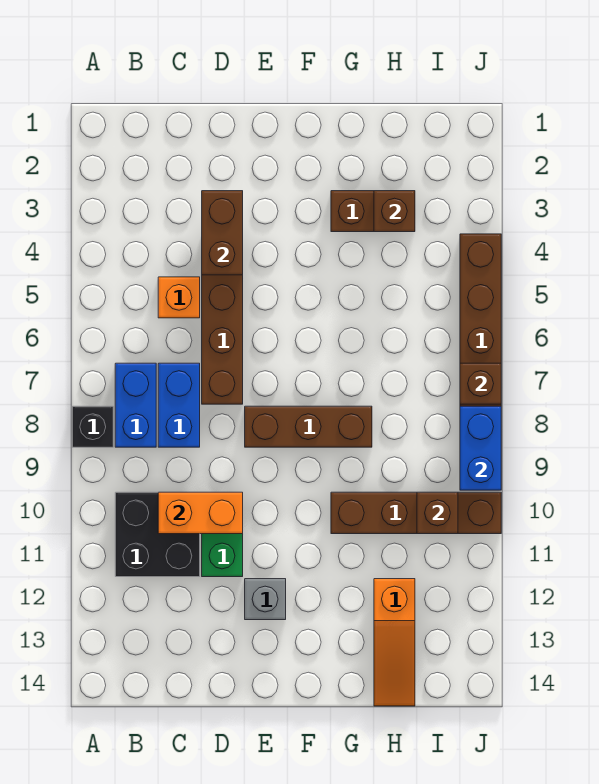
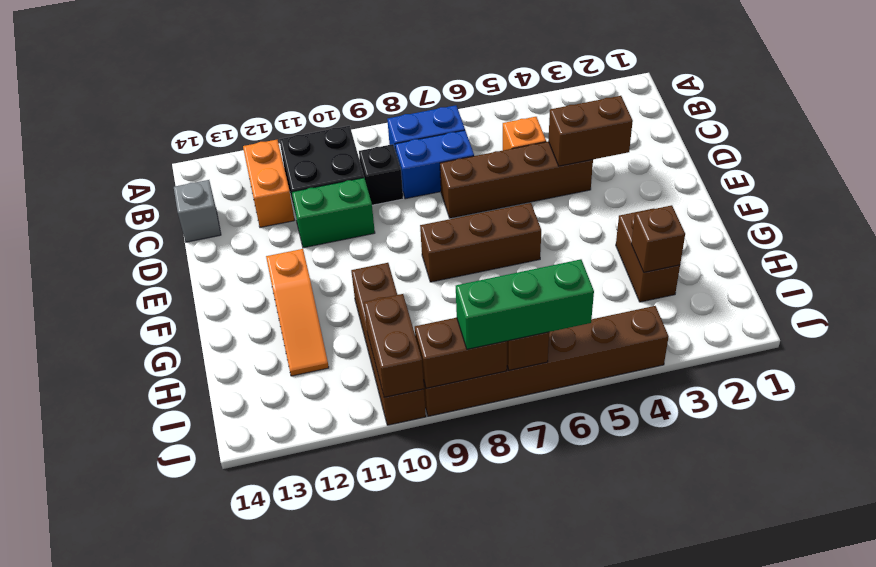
black brick A8 level 1 -> black brick C9 level 1
orange brick C10:D10 level 2 -> orange brick B12:C12 level 1
brown brick E8:G8 level 1 -> brown brick F6:F8 level 1
grey brick E12 level 1 -> grey brick C14 level 1
orange slope H12:H14 level 1 top 12 -> orange slope F12:H12 level 1 top F
brown brick I10 level 2 -> brown brick I10:J10 level 2
none -> green brick J6:J8 level 3
blue brick J8:J9 level 2 -> brown brick J8:J9 level 2

